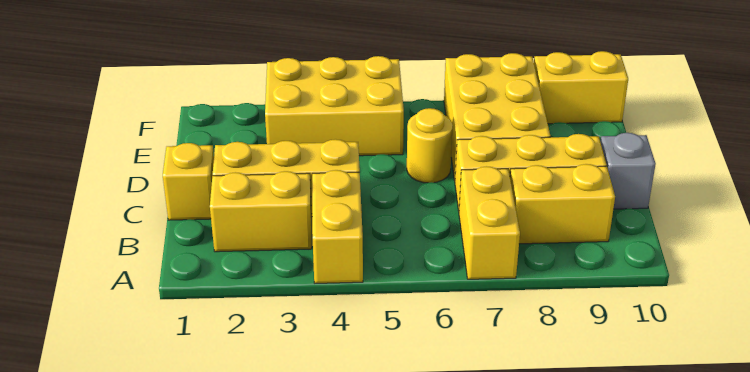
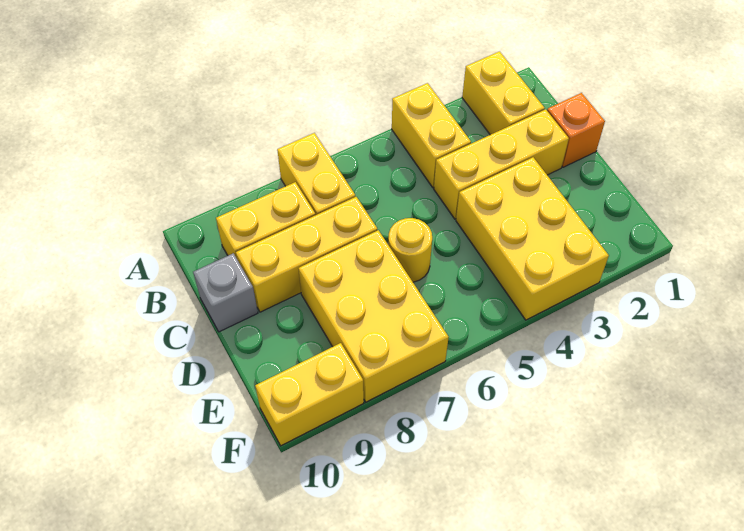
yellow brick B2:B3 level 1 -> yellow brick A2:B2 level 1
yellow brick C1 level 1 -> orange brick C1 level 1
yellow brick E3:F5 level 1 -> yellow brick D3:F4 level 1

